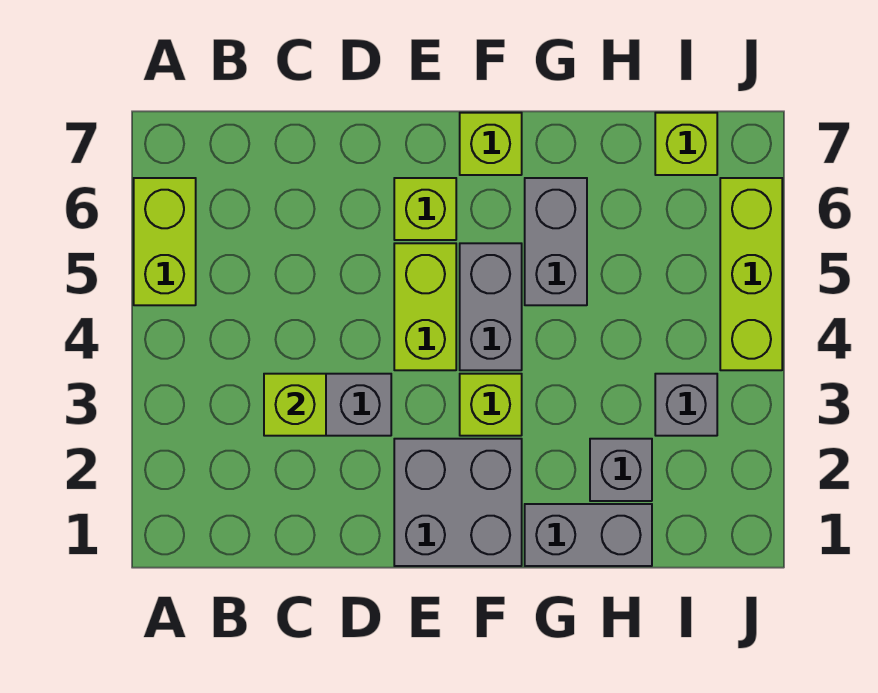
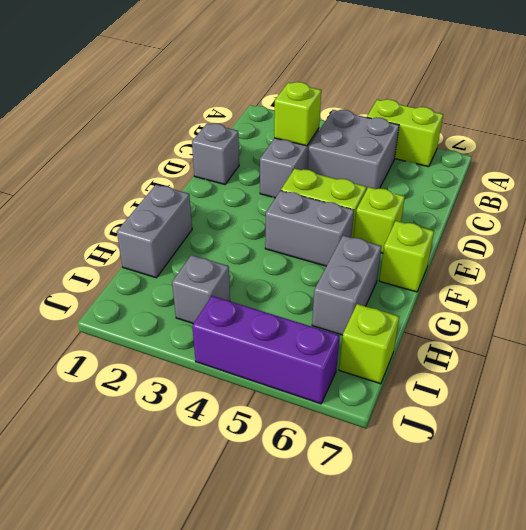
grey brick E1:F2 level 1 -> grey brick B4:C5 level 1
lime brick F3 level 1 -> none
grey brick G5:G6 level 1 -> grey brick G6:H6 level 1
grey brick H2 level 1 -> grey brick D1 level 1
lime brick J4:J6 level 1 -> purple brick J4:J6 level 1

